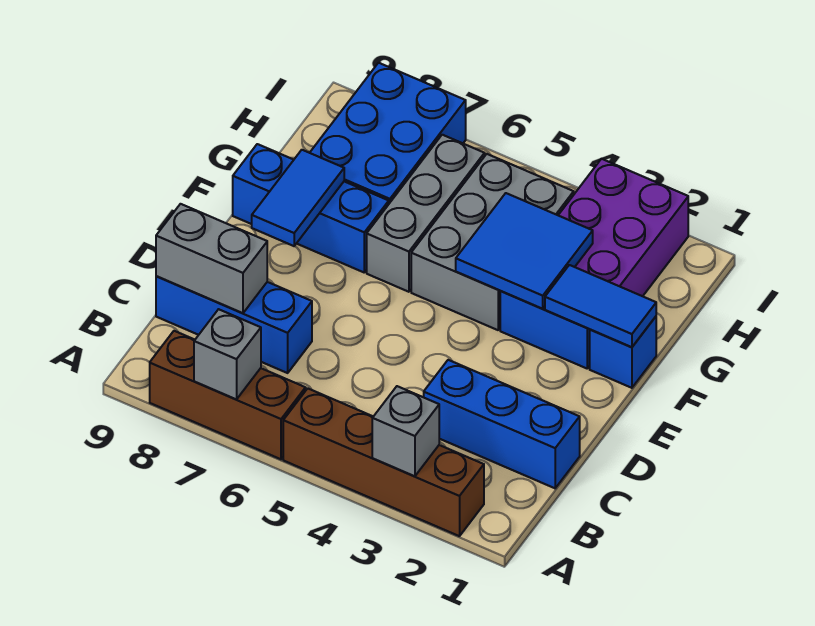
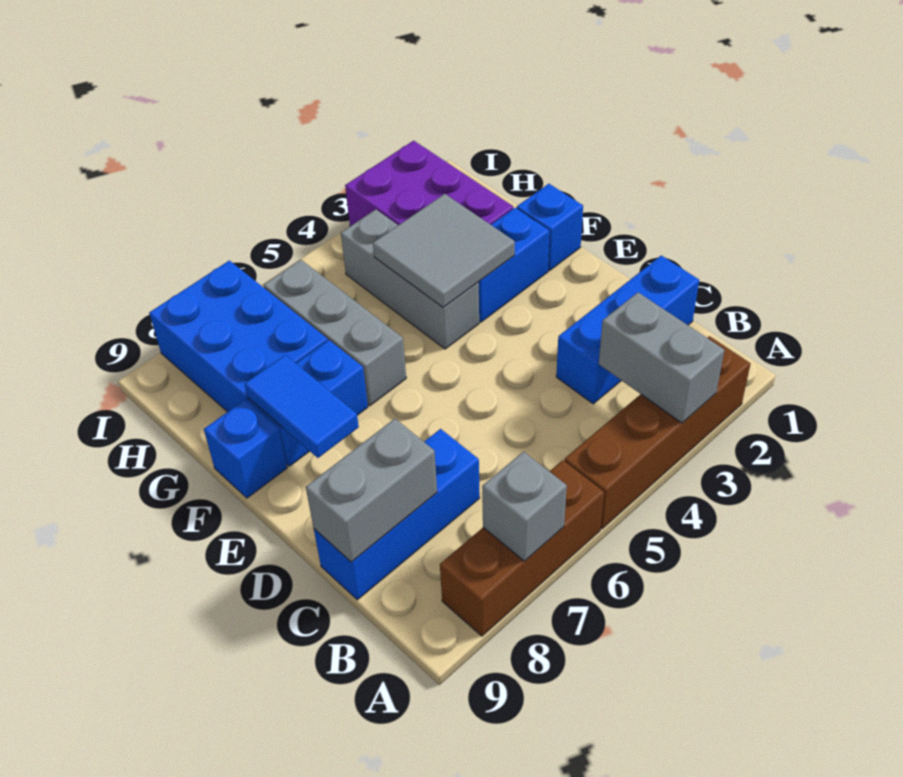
grey brick A3 level 2 -> grey brick A3:B3 level 2
blue tile F1:F2 level 2 -> none
blue tile F3:G4 level 2 -> grey tile F3:G4 level 2
grey brick F4:H5 level 1 -> grey brick F4:H4 level 1

